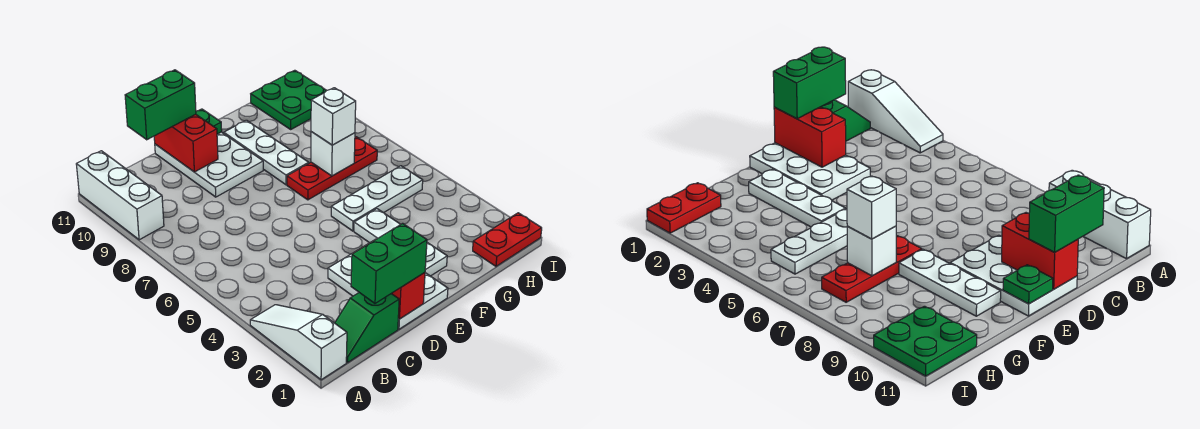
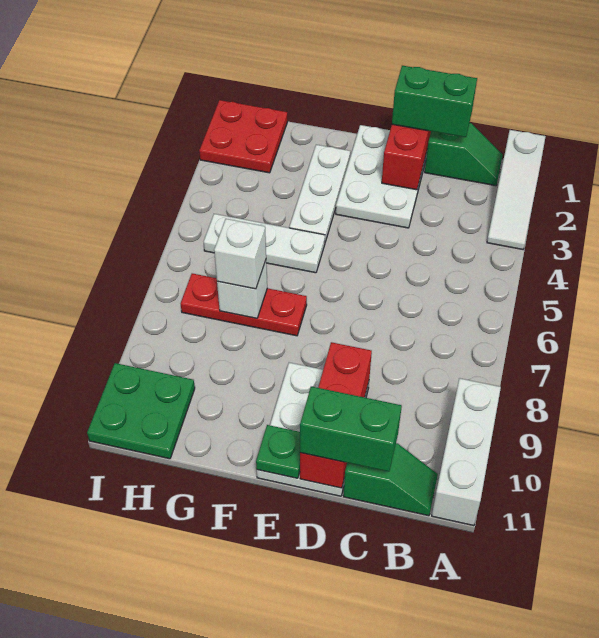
none -> green slope B11:C11 level 1 top C
red brick D10:D11 level 2 -> red brick D9:D11 level 2
white plate F8:F10 level 1 -> none
red plate H1:I1 level 1 -> red plate H1:I2 level 1

